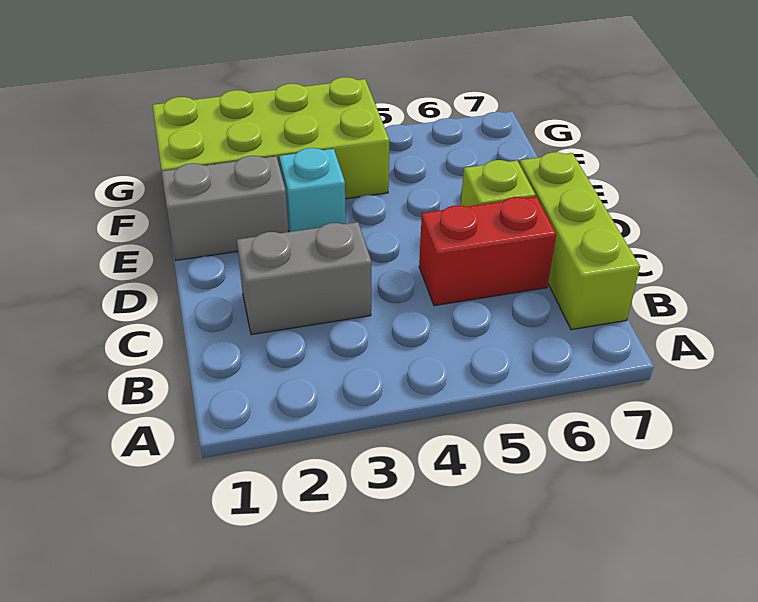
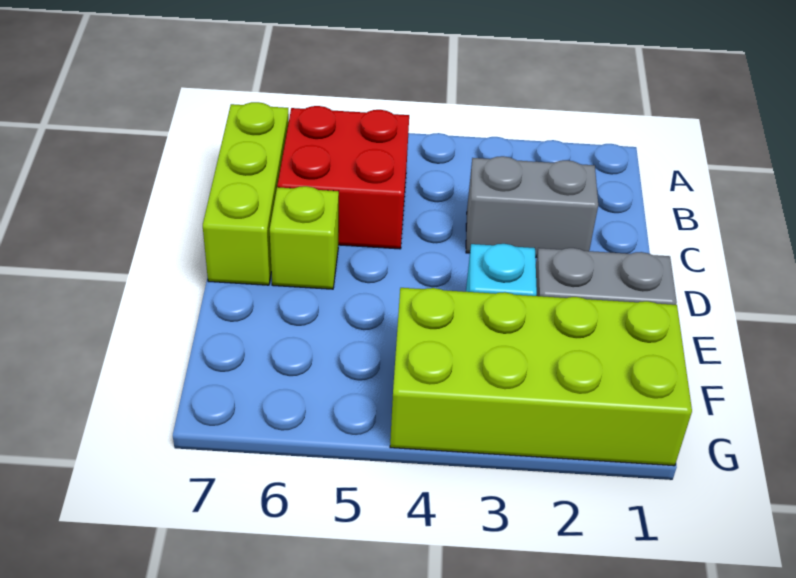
red brick C5:C6 level 1 -> red brick B5:C6 level 1

